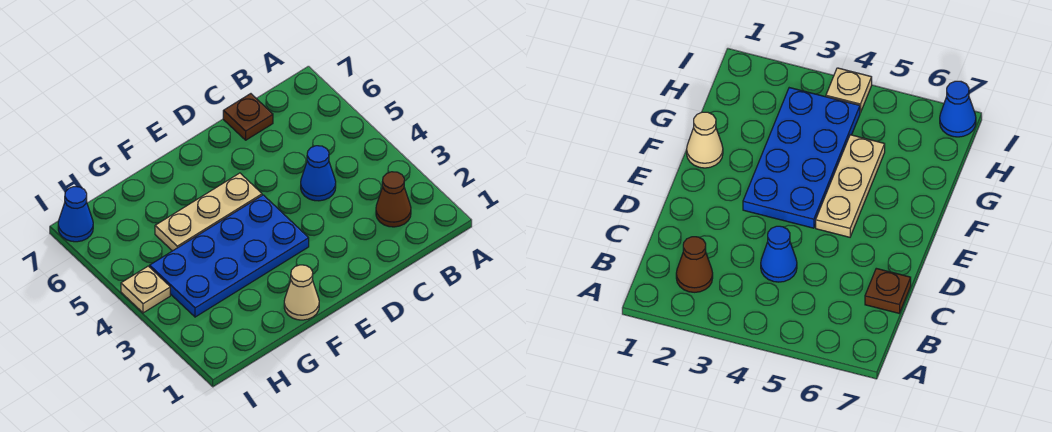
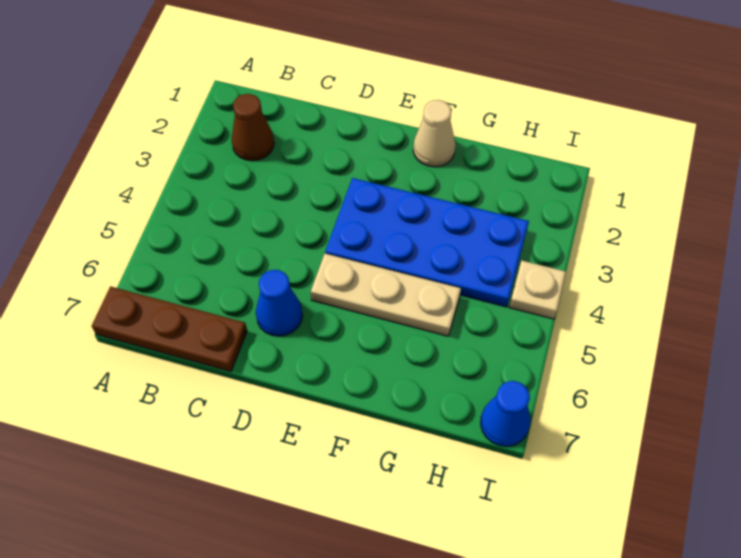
blue cone C4 level 1 -> blue cone D6 level 1
brown plate C7 level 1 -> brown plate A7:C7 level 1

